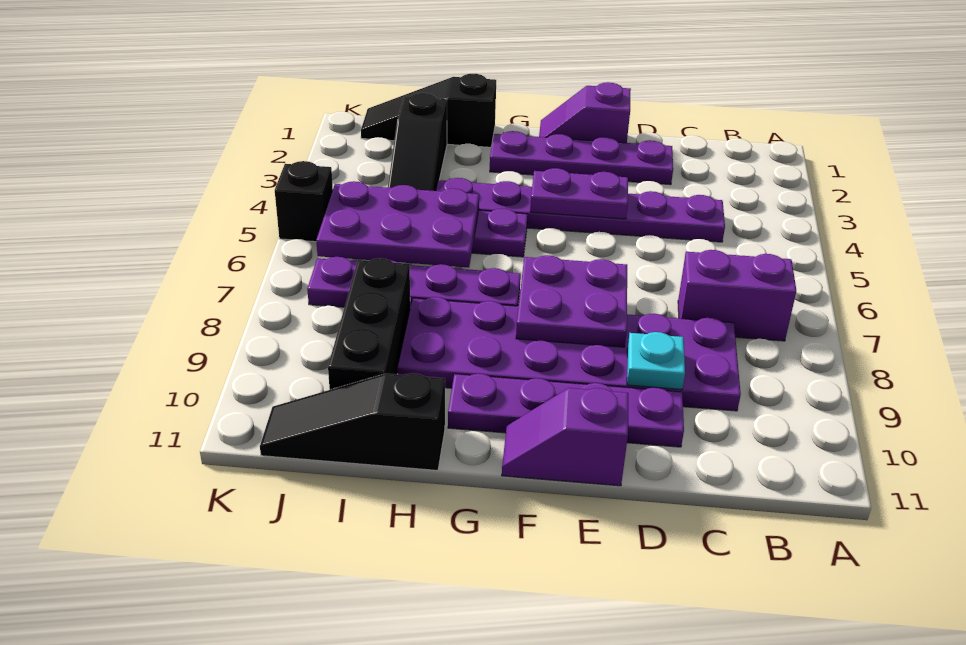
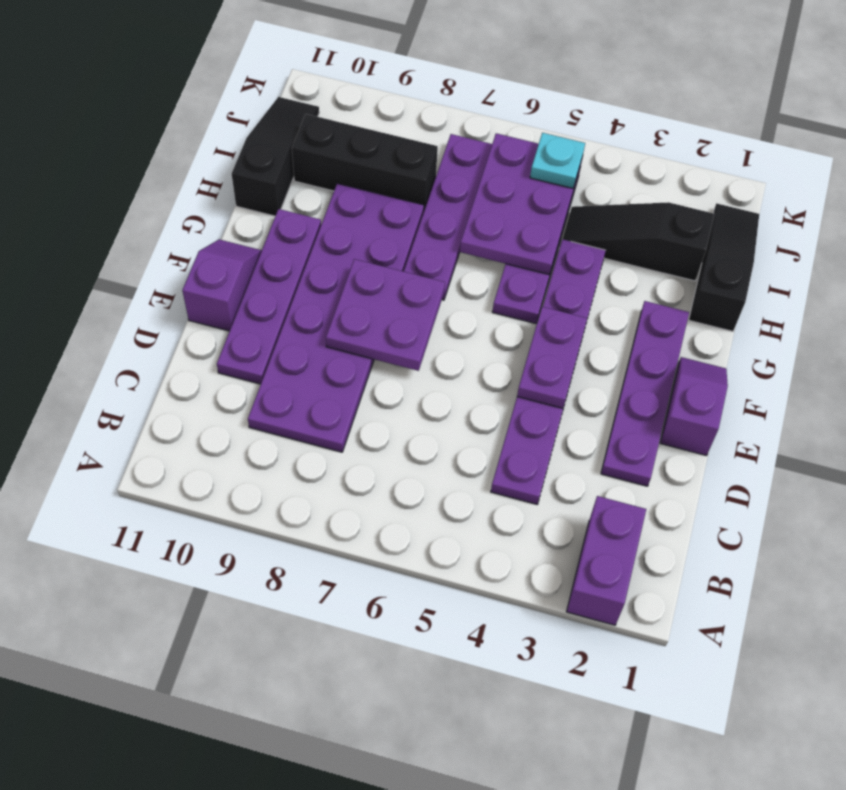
purple brick B7:C7 level 1 -> purple brick A2:B2 level 1
cyan plate D9 level 2 -> cyan plate J5 level 3
black brick K5 level 1 -> none

